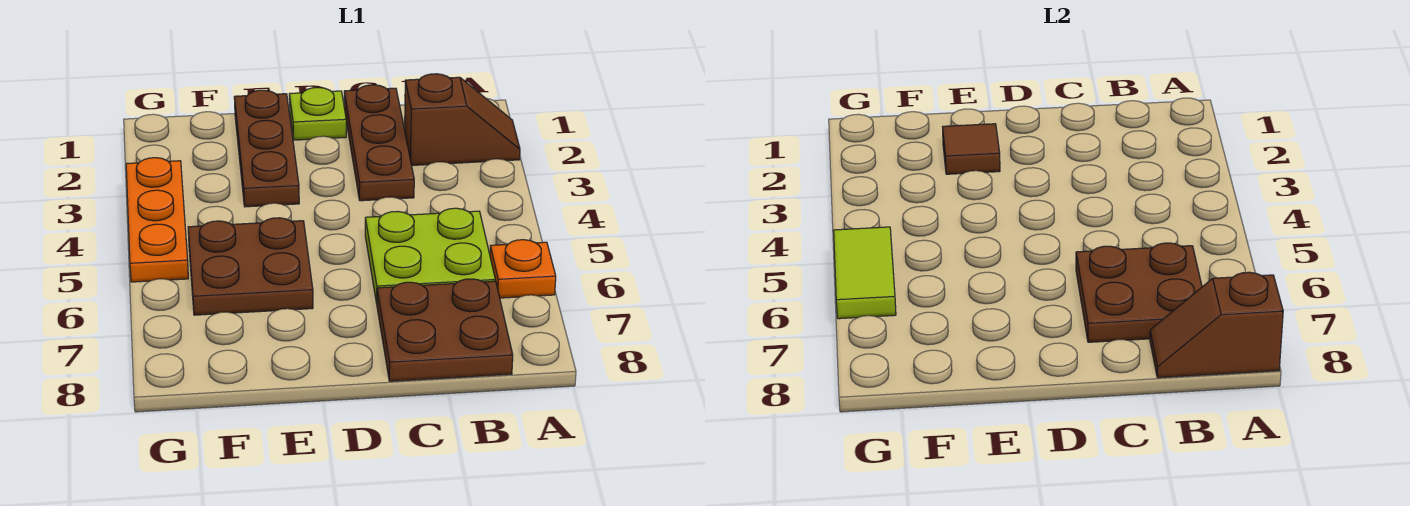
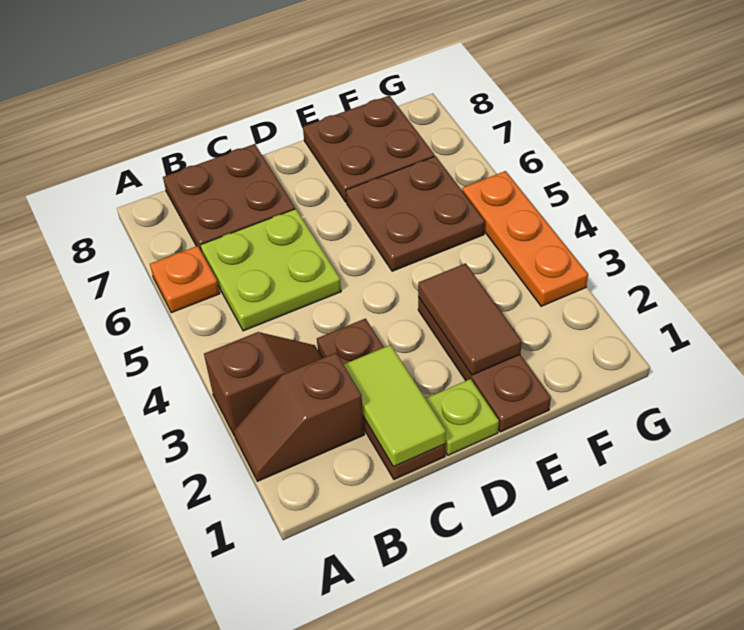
brown slope A8:B8 level 2 top A -> brown slope A3:B3 level 1 top A
brown plate B6:C7 level 2 -> brown plate E7:F8 level 1
brown tile E2 level 2 -> brown tile E2:E3 level 2
lime tile G5:G6 level 2 -> lime tile C1:C2 level 2

